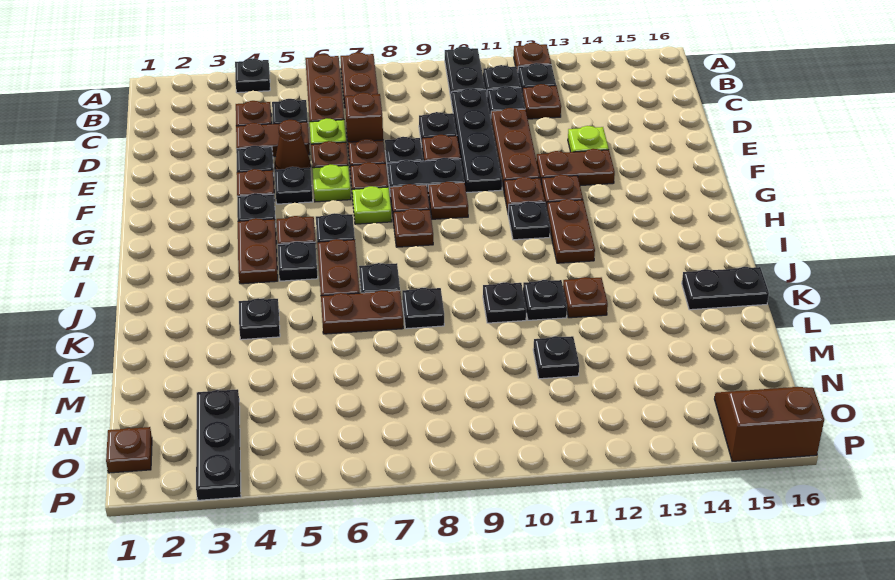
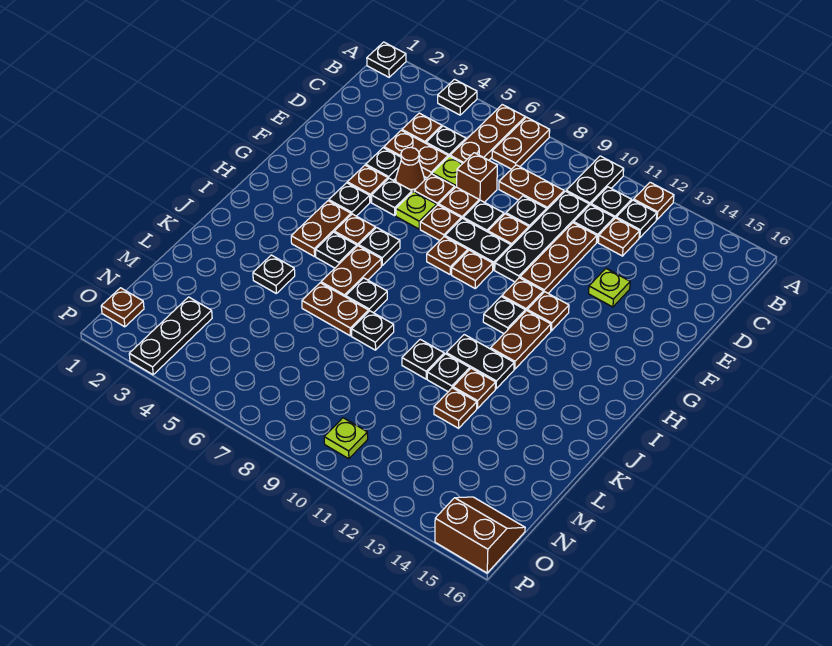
brown plate F12:F13 level 1 -> brown plate C8:C9 level 1
lime plate G7 level 1 -> lime plate O10 level 1
brown plate H8 level 1 -> brown plate L12 level 1
black plate K15:K16 level 1 -> black plate J11:J12 level 1
black plate M11 level 1 -> black plate A1 level 1

